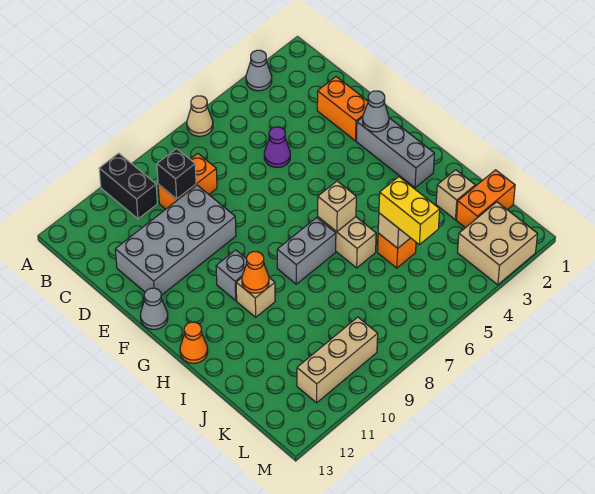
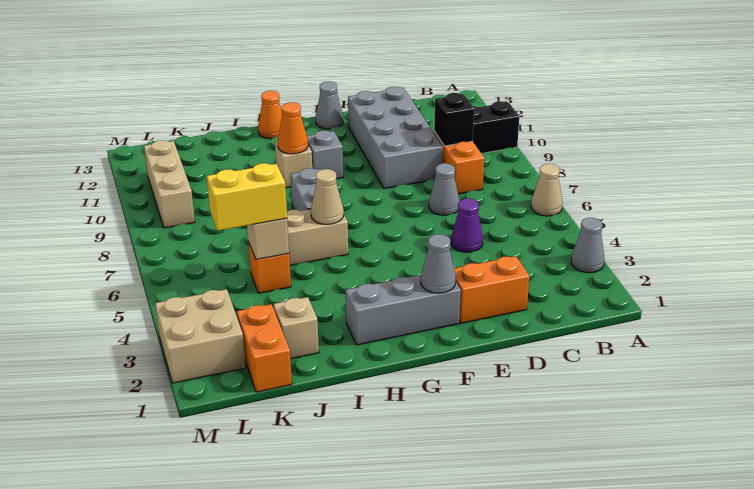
none -> grey cone D7 level 1
tan brick H6 level 2 -> tan cone H6 level 2

